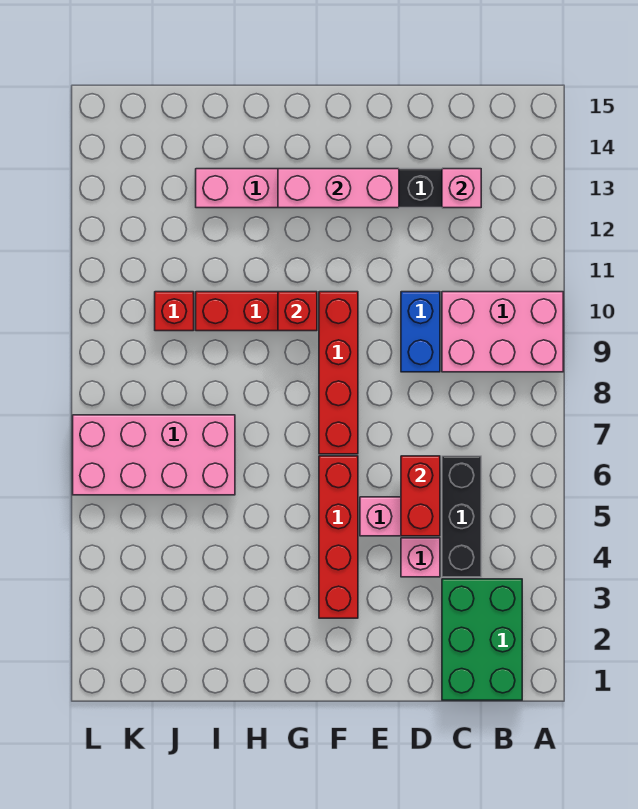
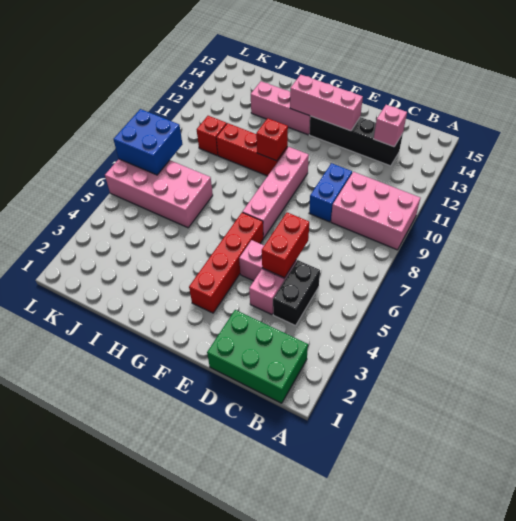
green brick B1:C3 level 1 -> green brick B1:D2 level 1
black brick C4:C6 level 1 -> black brick C4:C5 level 1
red brick F7:F10 level 1 -> pink brick F7:F10 level 1
none -> blue brick K7:L8 level 2

